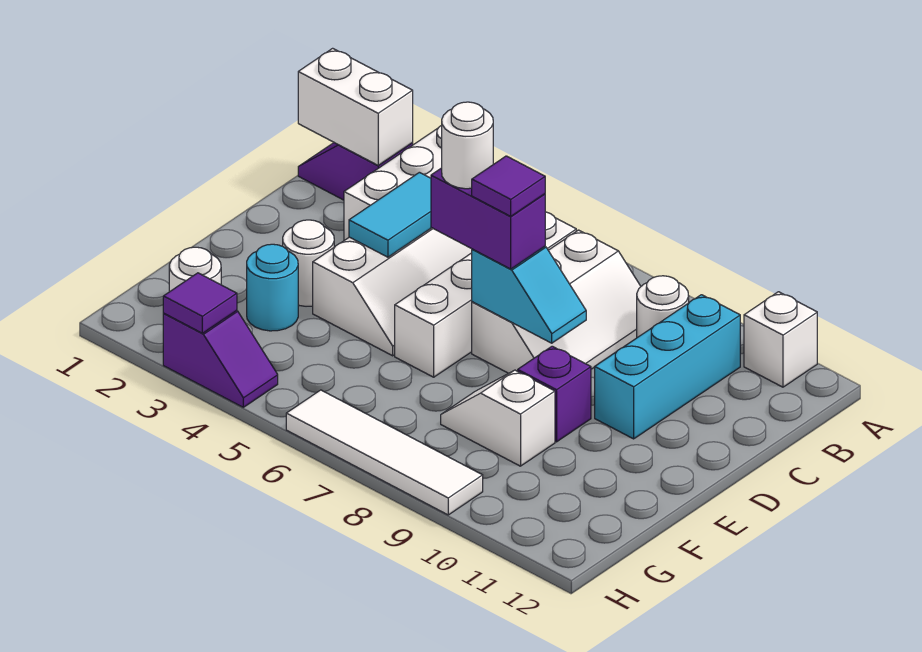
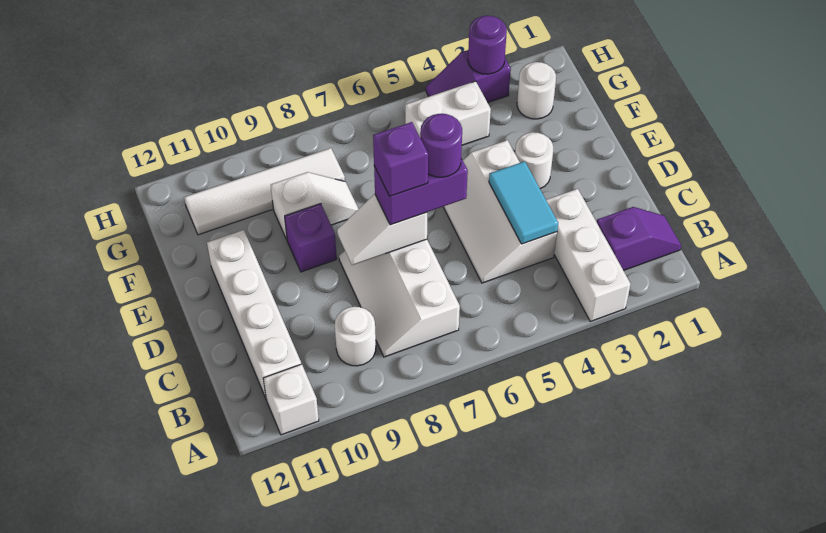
white brick B1:B2 level 2 -> white brick G4:G5 level 1
white brick B6:E6 level 1 -> white brick B11:E11 level 1
cyan brick B10:D10 level 1 -> none
white round brick D6 level 4 -> purple round brick D6 level 4
cyan slope D7:D8 level 2 top 7 -> white slope D7:D8 level 2 top 7
purple tile D7 level 4 -> purple brick D7 level 4
cyan round brick F3 level 1 -> none
purple tile H3 level 2 -> purple round brick H3 level 2
white tile H6:H9 level 1 -> white tile G8:G11 level 1

